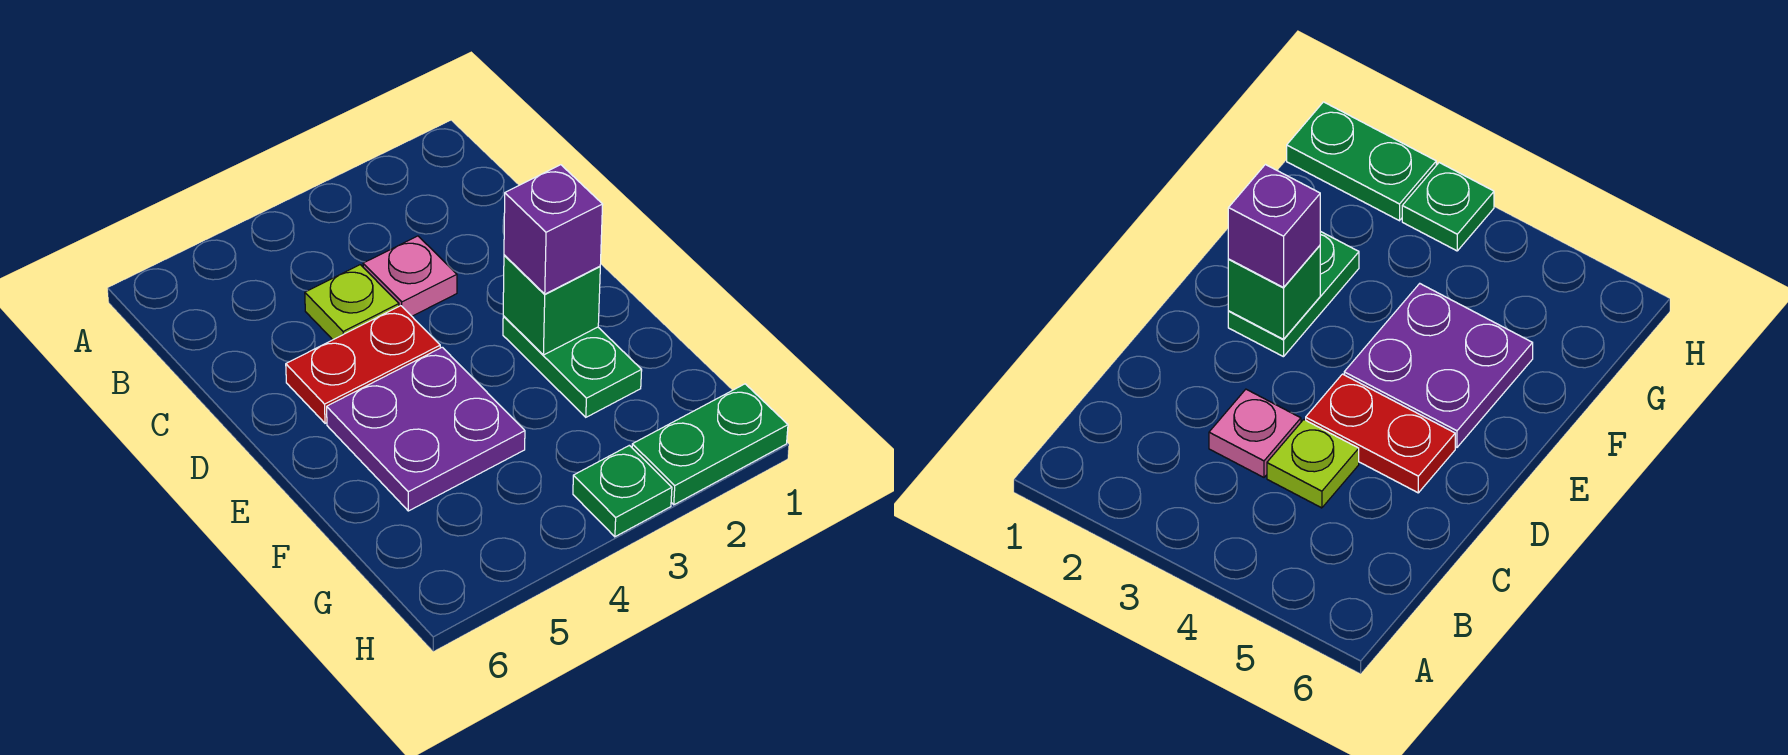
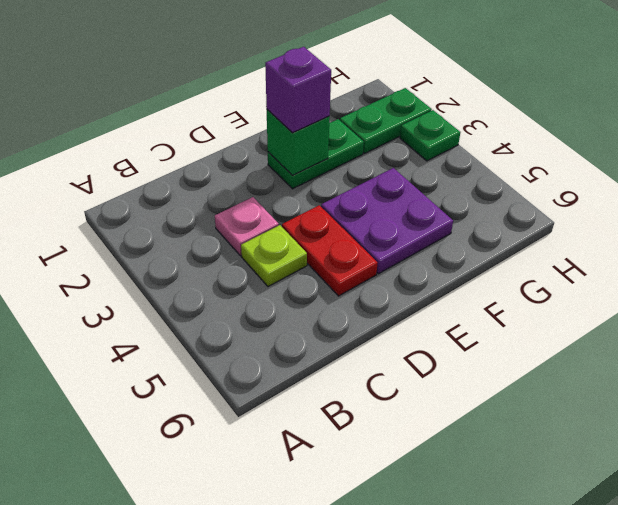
green plate H1:H2 level 1 -> green plate G2:H2 level 1

